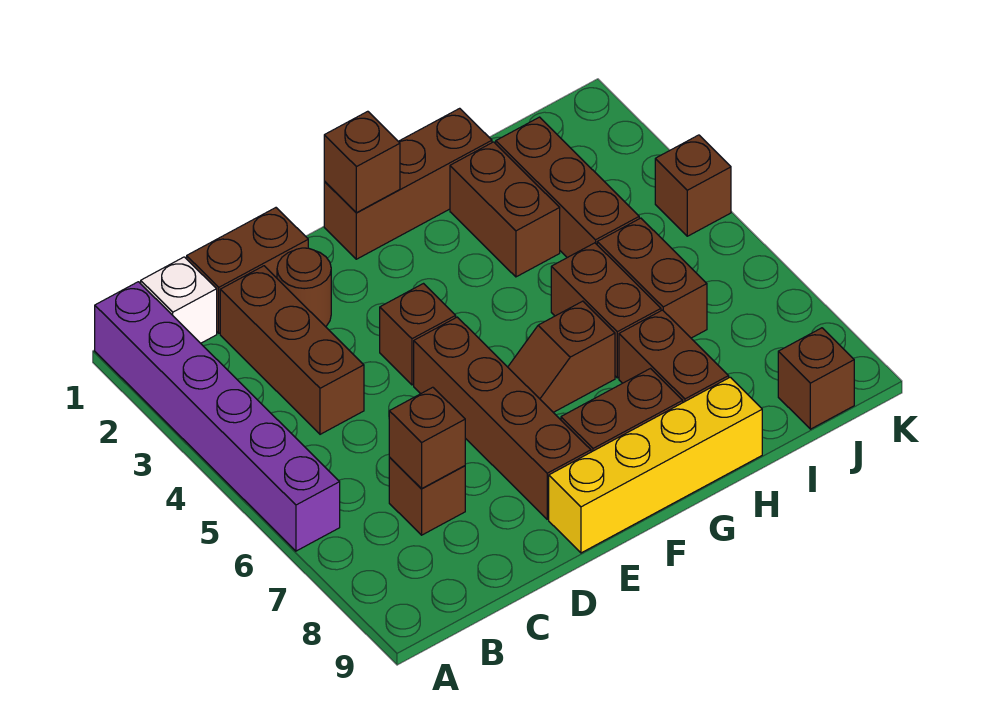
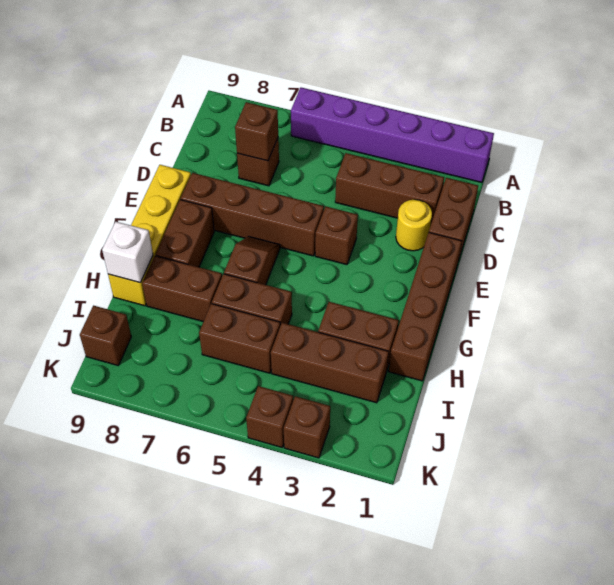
white brick B1 level 1 -> white brick H9 level 2
brown round brick D2 level 1 -> yellow round brick D2 level 1
brown brick F1:H1 level 1 -> brown brick E1:H1 level 1
brown brick F1 level 2 -> brown brick K3 level 1

